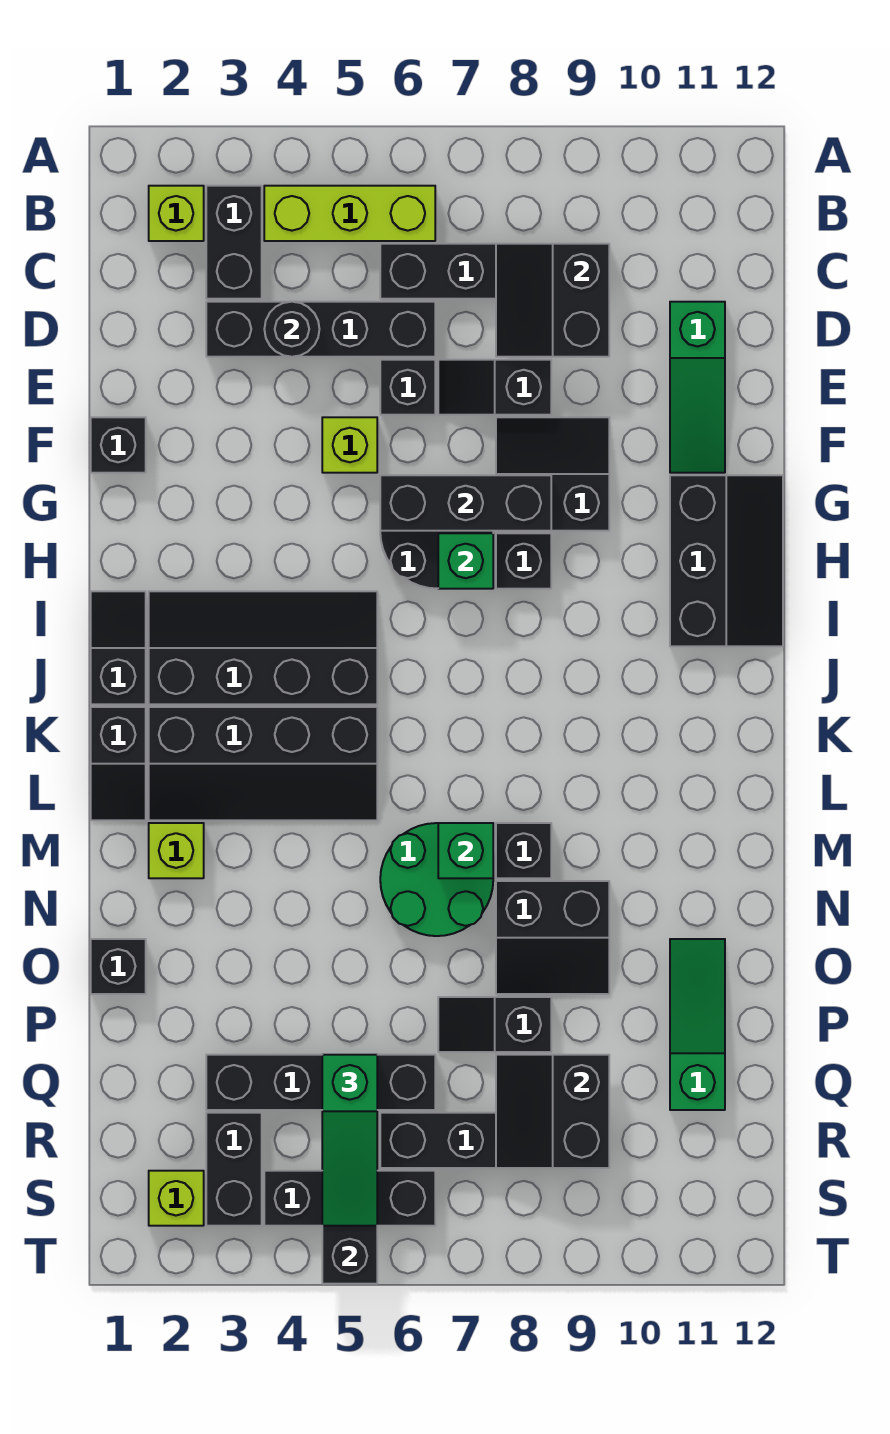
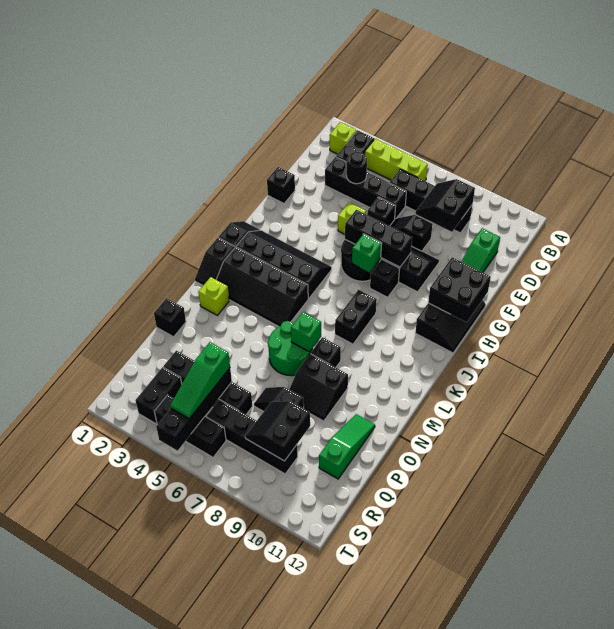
none -> black brick G11:H12 level 2
none -> black brick J8:K8 level 1
lime brick S2 level 1 -> none

